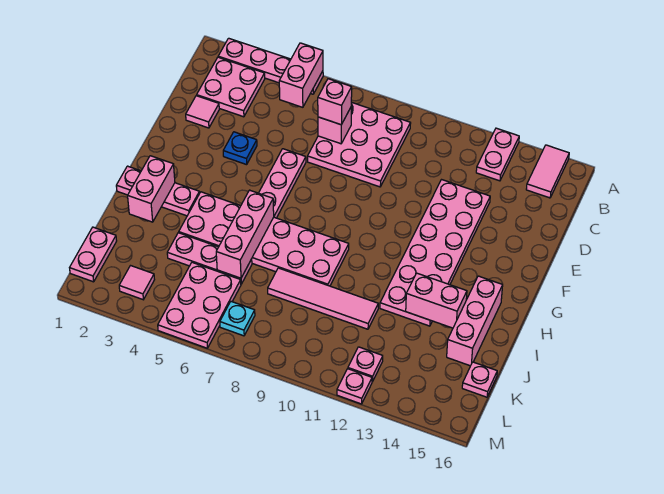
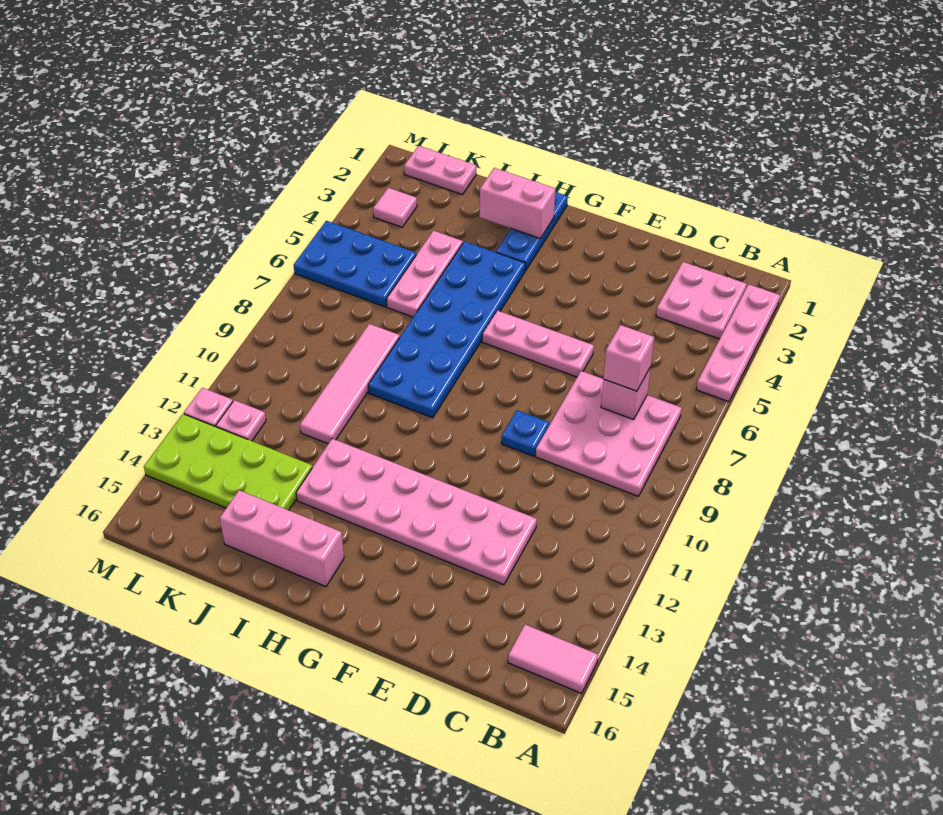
pink brick A5:B5 level 2 -> none
pink plate A13:B13 level 1 -> none
pink tile D2 level 1 -> none
blue plate E4 level 1 -> blue plate E9 level 1
pink plate H1:H3 level 1 -> blue plate H1:H3 level 1
pink plate H4:I9 level 1 -> blue plate H4:I9 level 1
pink brick H6:J6 level 2 -> none
pink brick I13:I14 level 2 -> none
none -> lime plate J13:M14 level 1
pink plate K5:M6 level 1 -> blue plate K5:M6 level 1
pink plate K16 level 1 -> none
cyan plate L7 level 1 -> none

